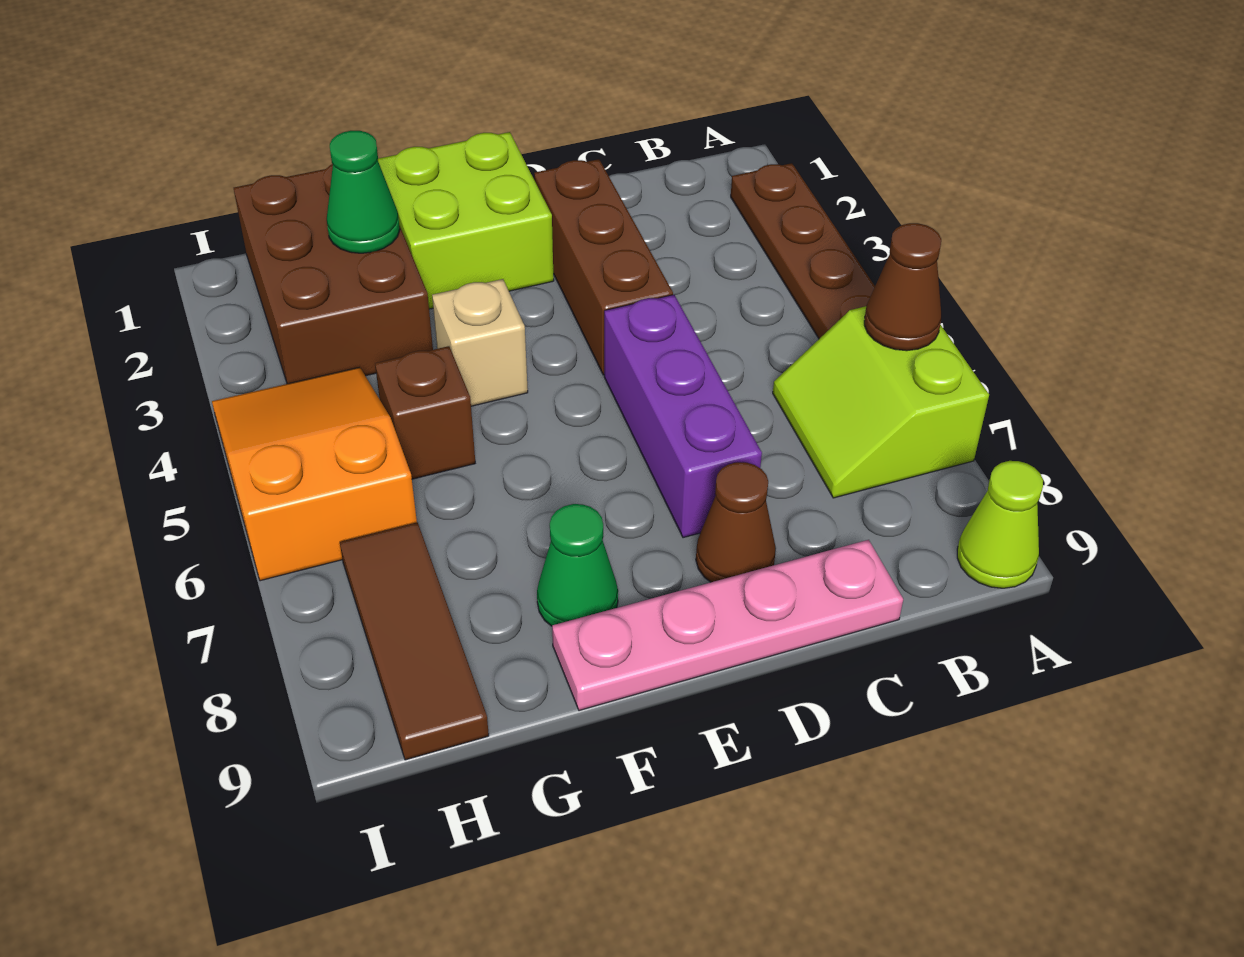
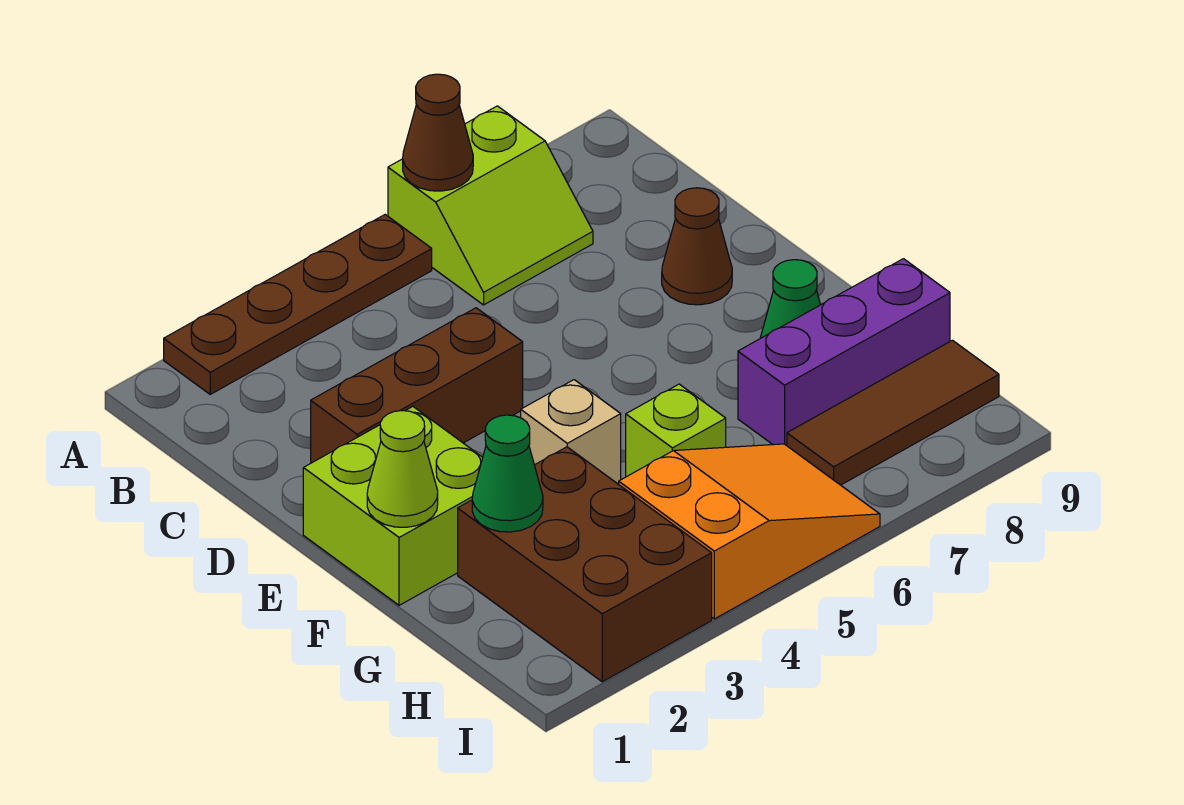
lime cone A9 level 1 -> lime cone F1 level 2
pink plate C9:F9 level 1 -> none
purple brick D5:D7 level 1 -> purple brick G7:G9 level 1
brown brick G1:H3 level 1 -> brown brick G2:I3 level 1
brown brick G5 level 1 -> lime brick G5 level 1
orange slope H4:I6 level 1 top 6 -> orange slope H4:I6 level 1 top 4

